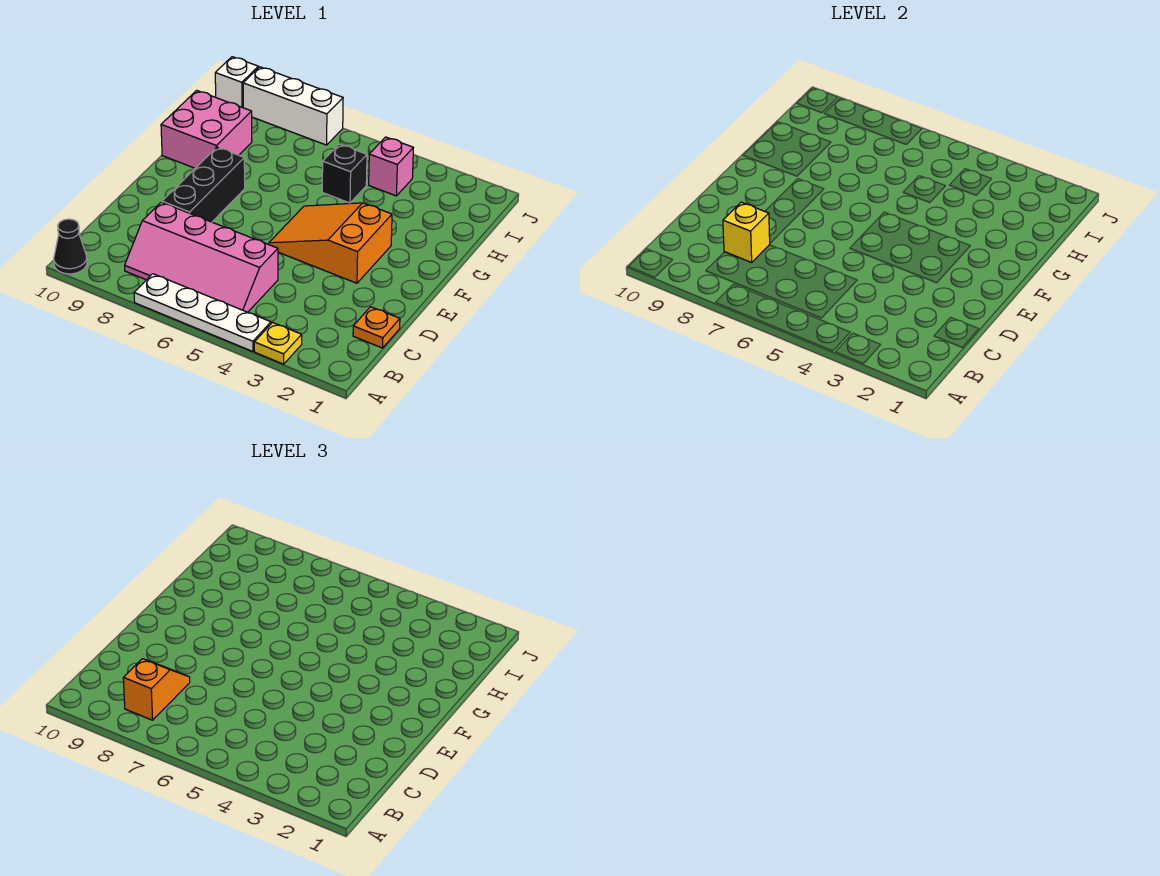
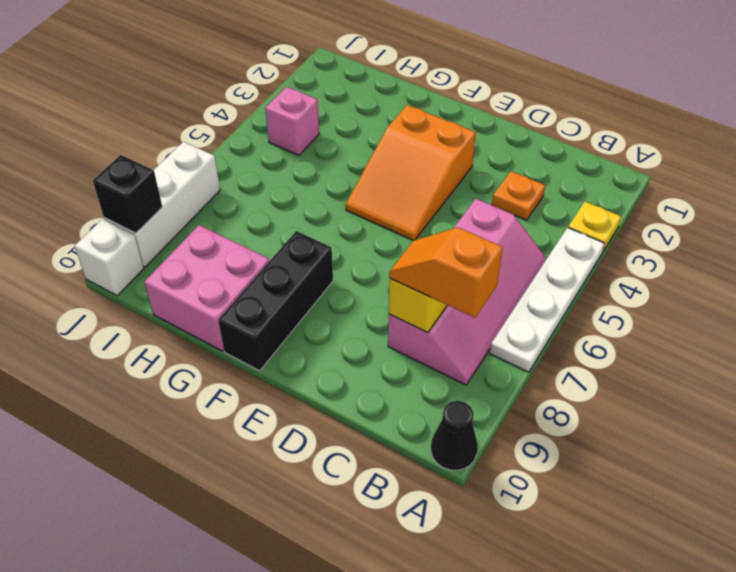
orange plate C1 level 1 -> orange plate C3 level 1
black brick D8:F8 level 1 -> black brick F8:F10 level 1
black brick H5 level 1 -> black brick J9 level 2

